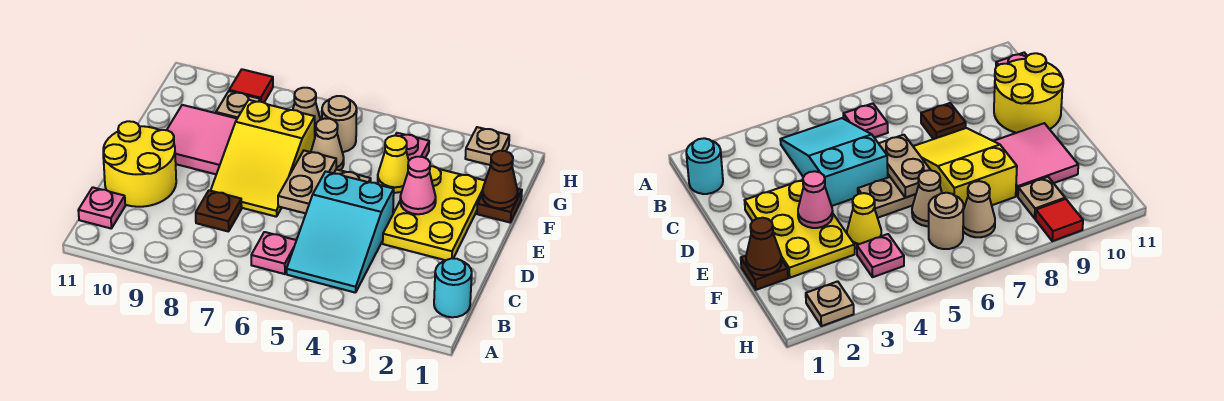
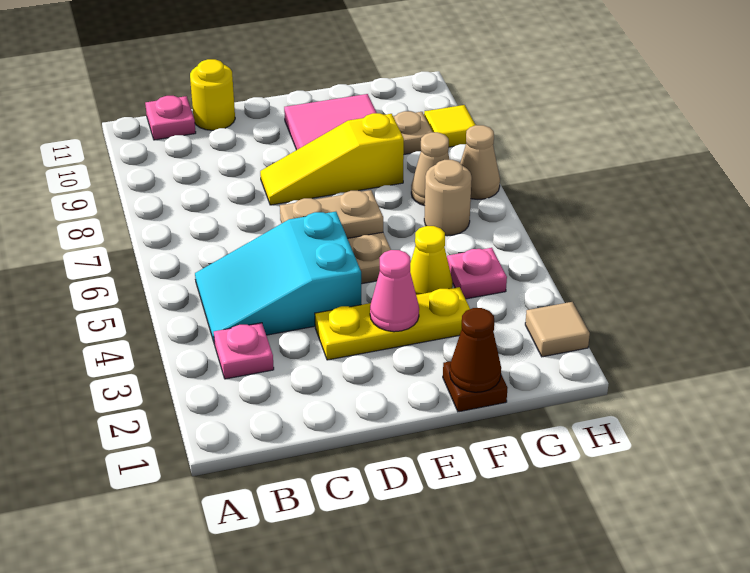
cyan round brick B1 level 1 -> none
pink plate B6 level 1 -> pink plate B3 level 1
brown plate C8 level 1 -> none
yellow round brick C10:D11 level 1 -> yellow round brick C11 level 1
yellow plate D2:F3 level 1 -> yellow plate D3:F3 level 1
yellow slope D7:F8 level 1 top F -> yellow slope D8:F8 level 1 top F
tan cone F6 level 1 -> tan cone H7 level 1
tan plate H2 level 1 -> tan tile H2 level 1
red tile H9 level 1 -> yellow tile H9 level 1

